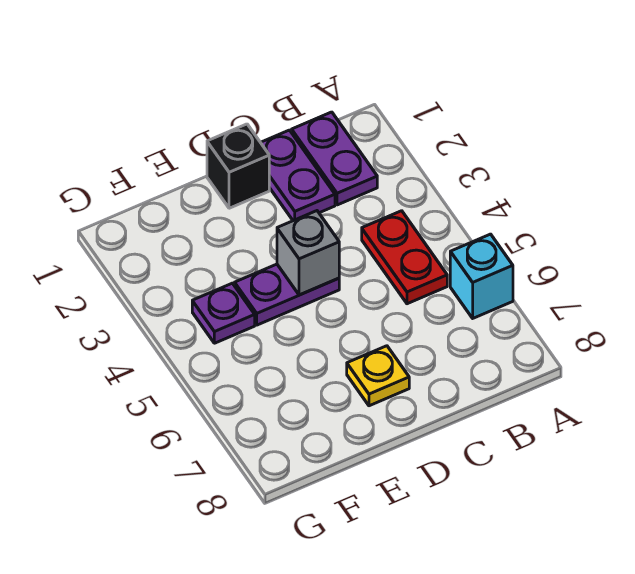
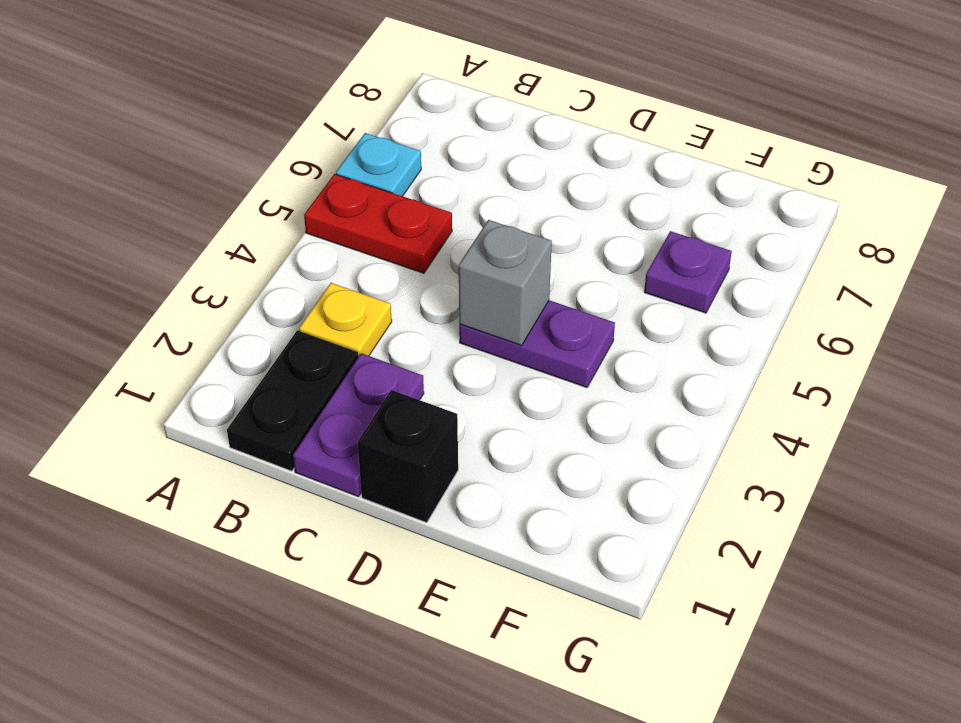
cyan brick A6 level 1 -> cyan plate A6 level 1
purple plate B1:B2 level 1 -> black plate B1:B2 level 1
red plate B4:B5 level 1 -> red plate A5:B5 level 1
yellow plate D7 level 1 -> yellow plate B3 level 1
purple plate F4 level 1 -> purple plate F6 level 1

